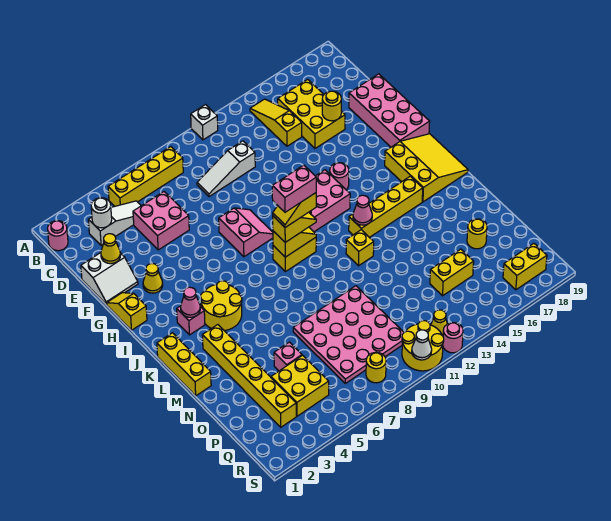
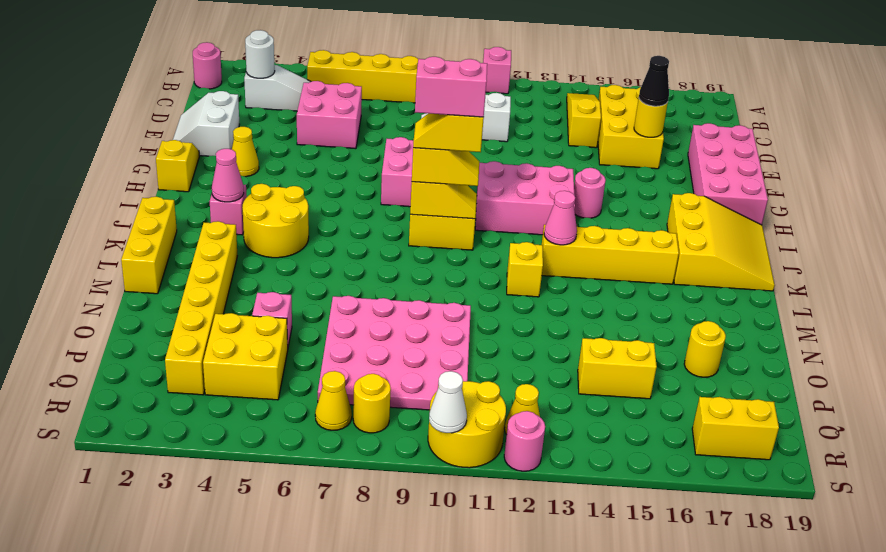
white brick A11 level 1 -> pink brick A11 level 1
white slope E1:F2 level 1 top E -> white slope E1:F2 level 1 top 2
yellow cone E2 level 2 -> yellow cone R7 level 1
none -> black cone E16 level 3

